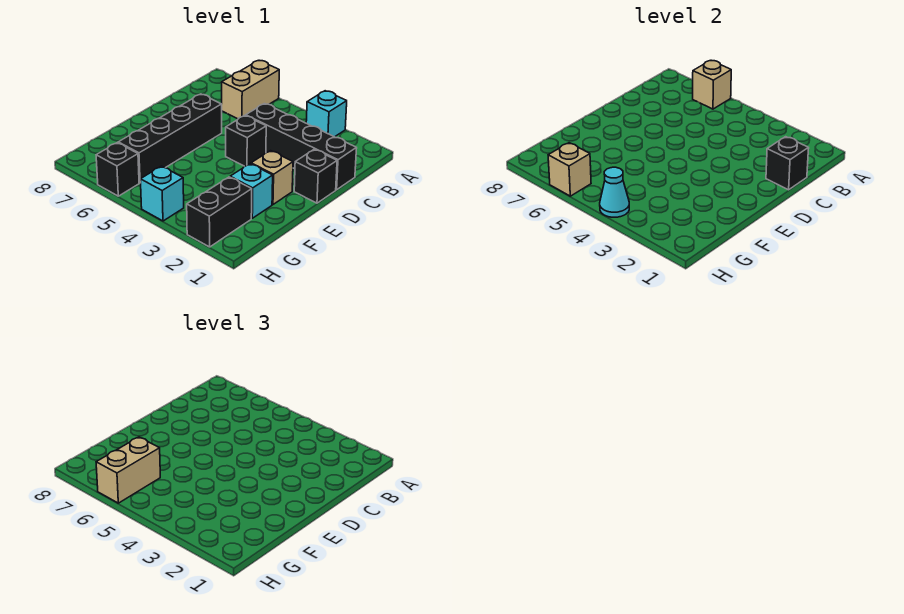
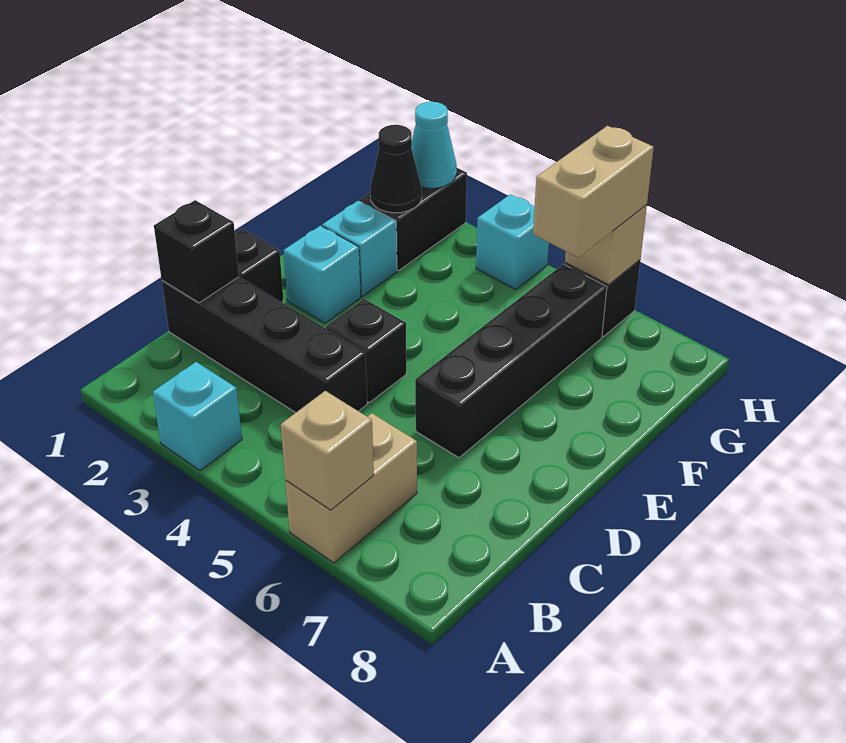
tan brick E2 level 1 -> cyan brick E2 level 1
none -> black cone G2 level 2
cyan cone H4 level 2 -> cyan cone H2 level 2

